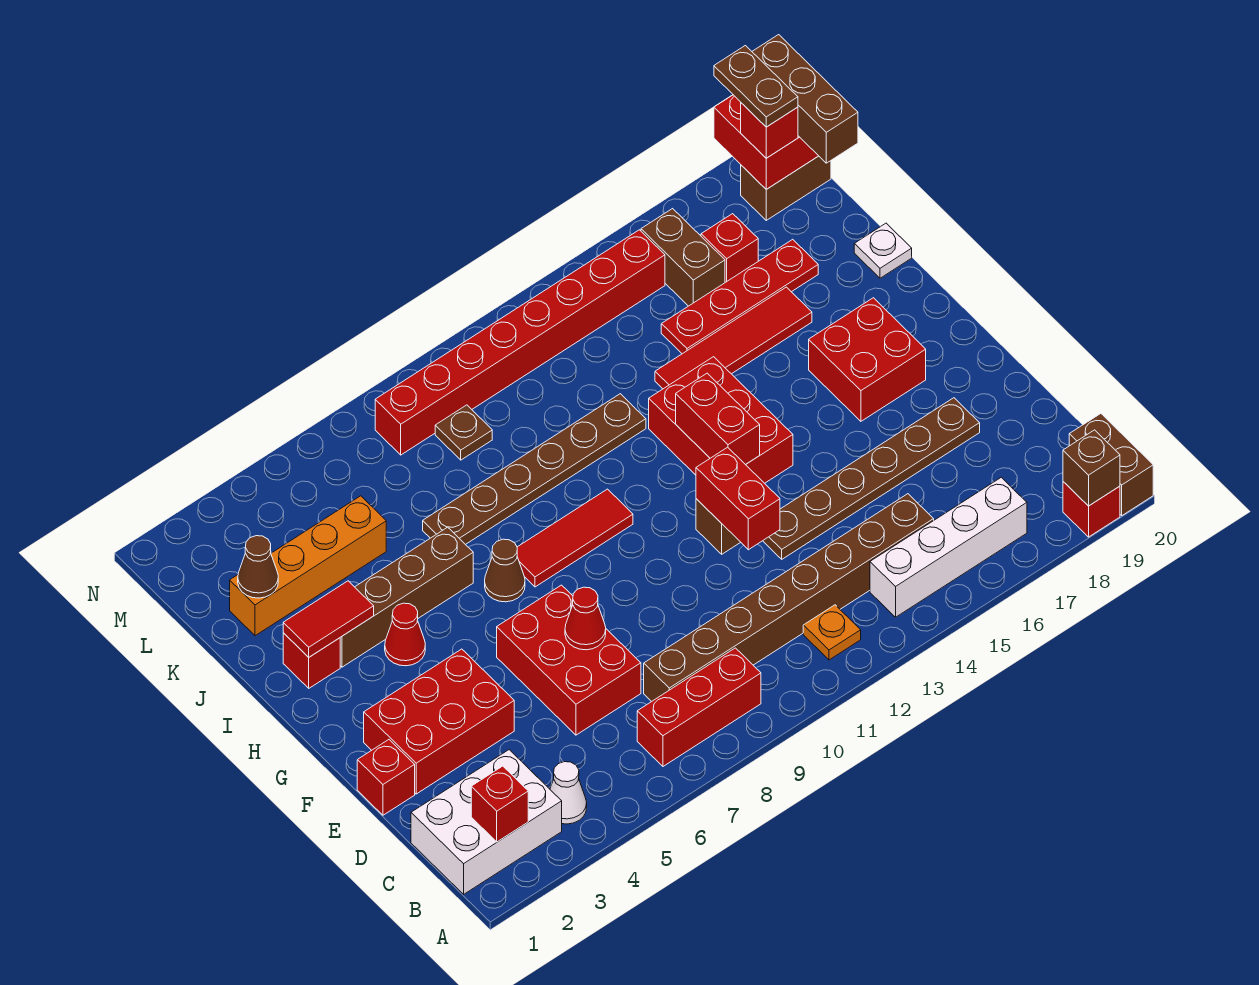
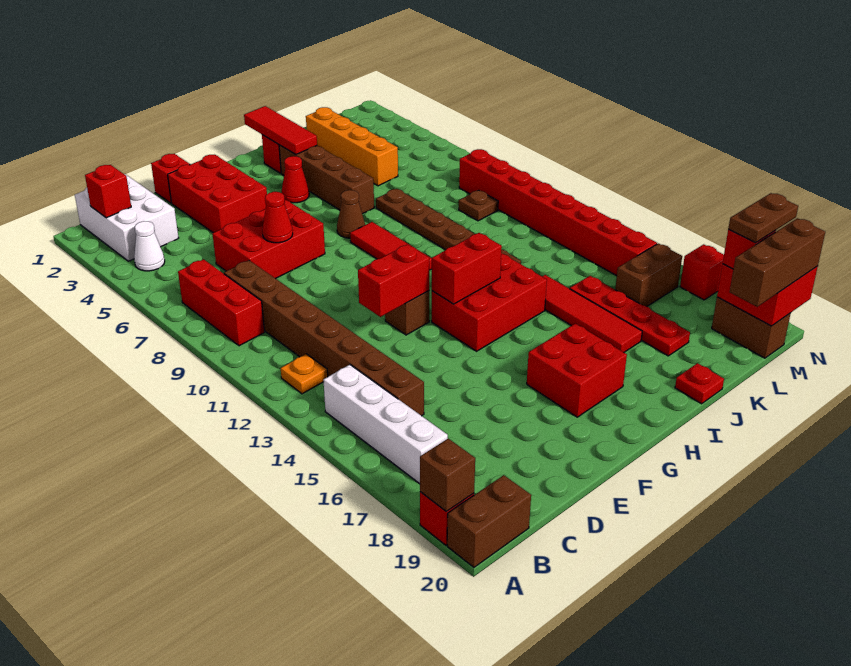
brown plate E13:E18 level 1 -> none
red tile I2:I3 level 2 -> red tile I1:I3 level 2
white plate J20 level 1 -> red plate J20 level 1
brown cone K2 level 2 -> none
red brick L17 level 1 -> red brick N17 level 1

